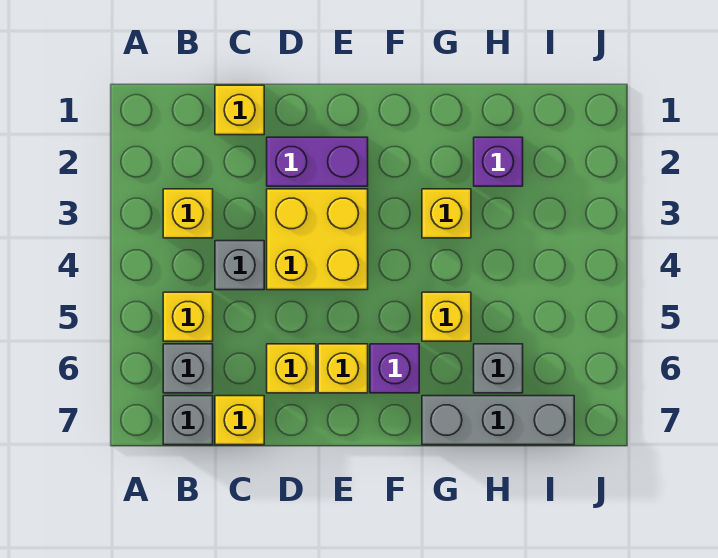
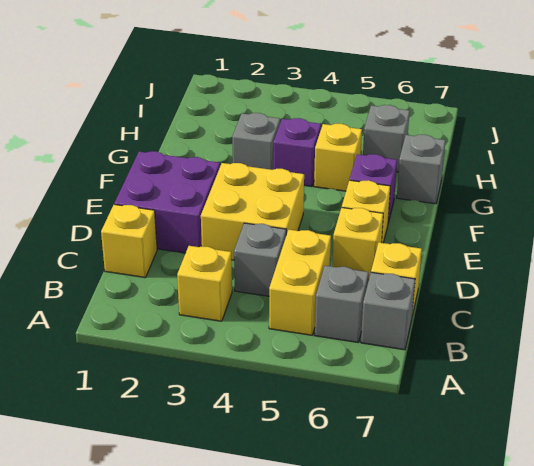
yellow brick B5 level 1 -> yellow brick B5:C5 level 1
purple brick D2:E2 level 1 -> purple brick D1:E2 level 1
yellow brick G3 level 1 -> grey brick G3 level 1
grey brick G7:I7 level 1 -> grey brick G7 level 1
purple brick H2 level 1 -> purple brick G4 level 1

